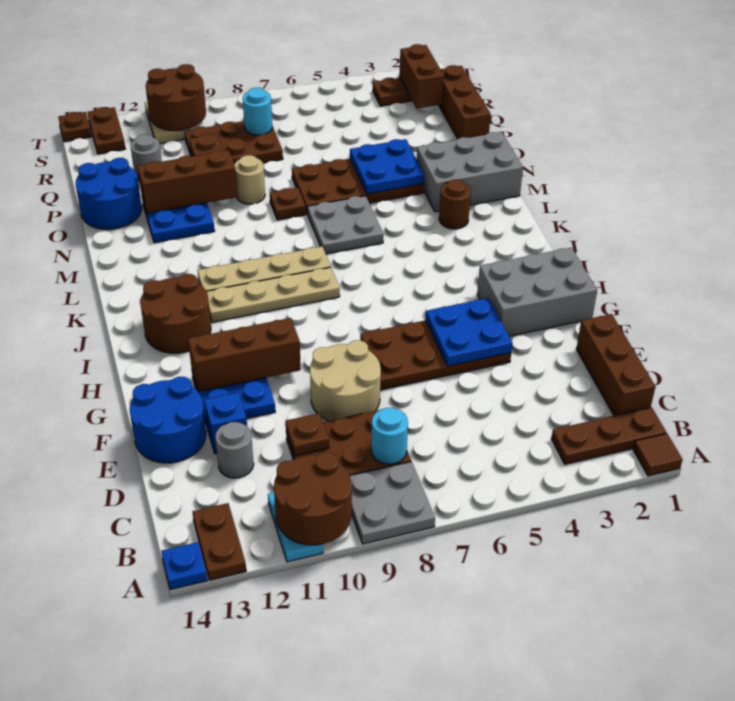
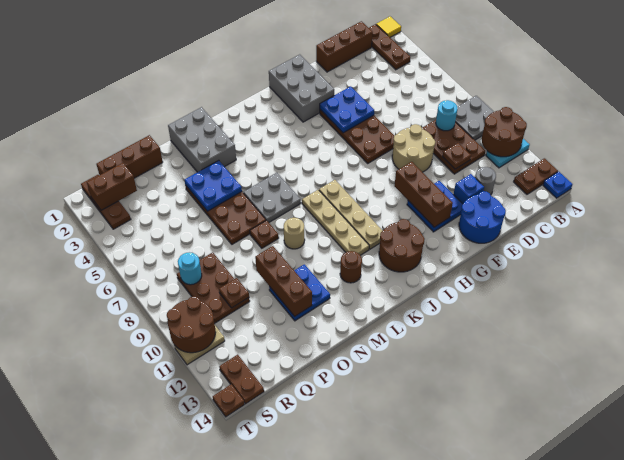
brown tile A1 level 1 -> yellow tile A1 level 1
brown round brick L3 level 1 -> brown round brick L12 level 1
tan round brick O9 level 1 -> tan round brick M9 level 1
blue round brick O13:P14 level 1 -> none
grey round brick Q12 level 1 -> none
brown plate S13:T13 level 1 -> brown plate S13:S14 level 1

